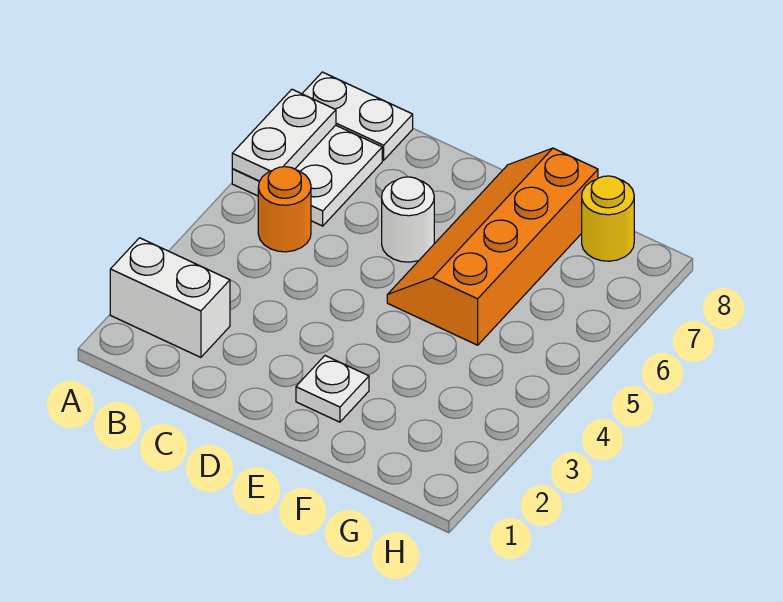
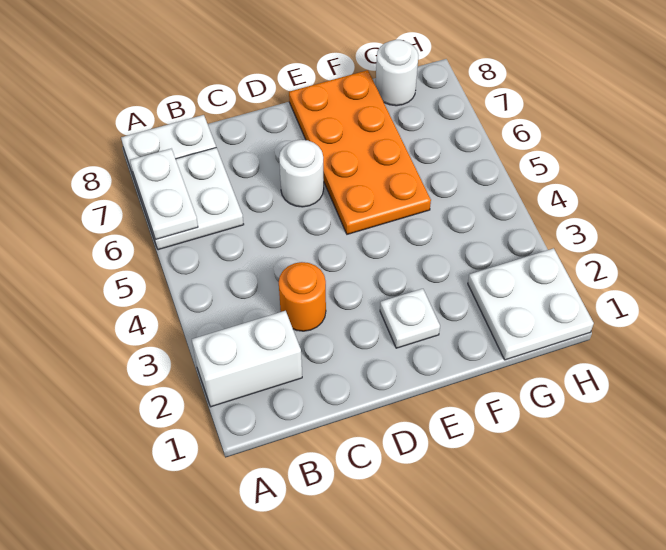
orange round brick B5 level 1 -> orange round brick C3 level 1
orange slope E5:F8 level 1 top F -> orange plate E5:F8 level 1
none -> white plate G1:H2 level 1
yellow round brick G8 level 1 -> white round brick G8 level 1

